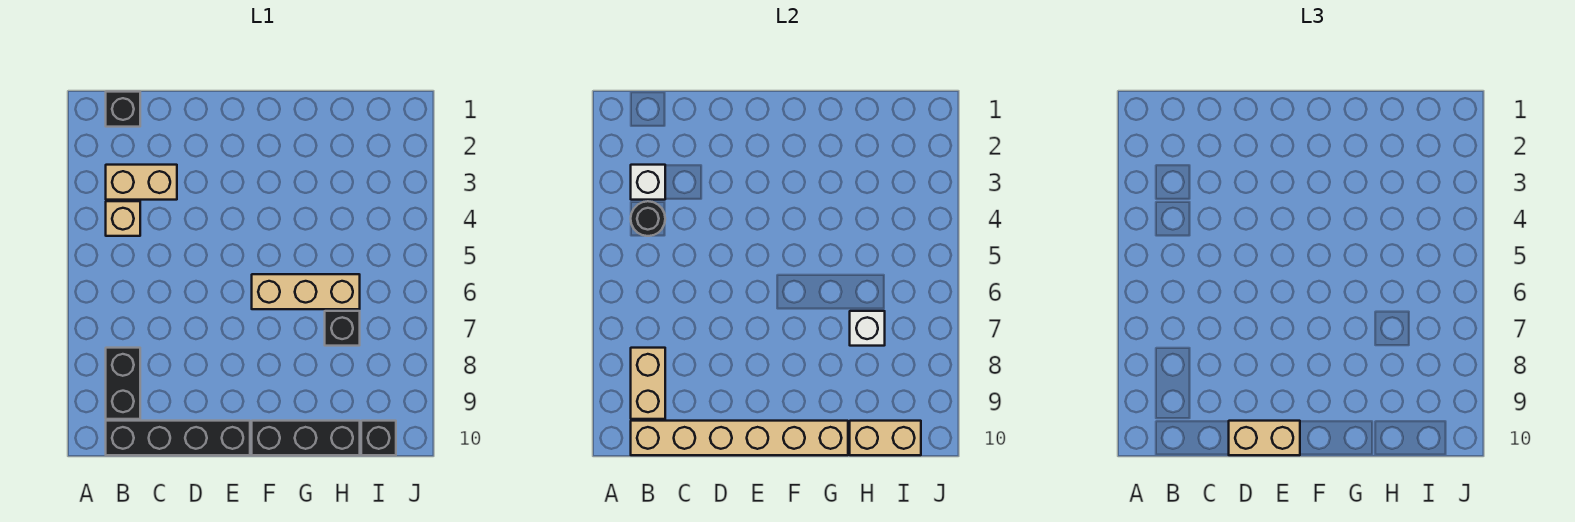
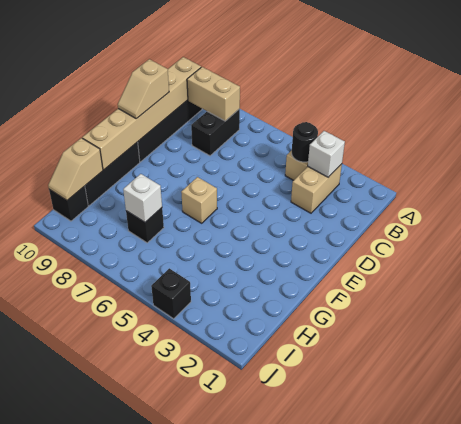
black brick B1 level 1 -> black brick J4 level 1
black brick B8:B9 level 1 -> black brick B8:C8 level 1
tan brick D10:E10 level 3 -> tan slope D10:E10 level 3 top D
tan brick F6:H6 level 1 -> tan brick F6 level 1
tan brick H10:I10 level 2 -> tan slope H10:I10 level 2 top H

